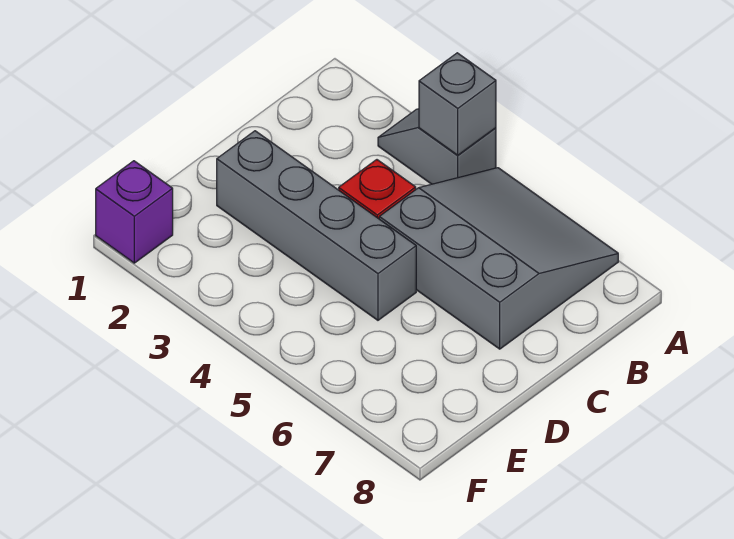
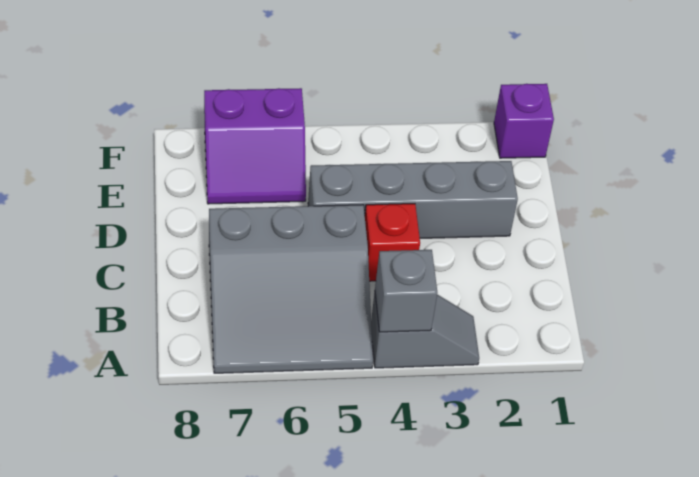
none -> purple slope E6:F7 level 1 top F

